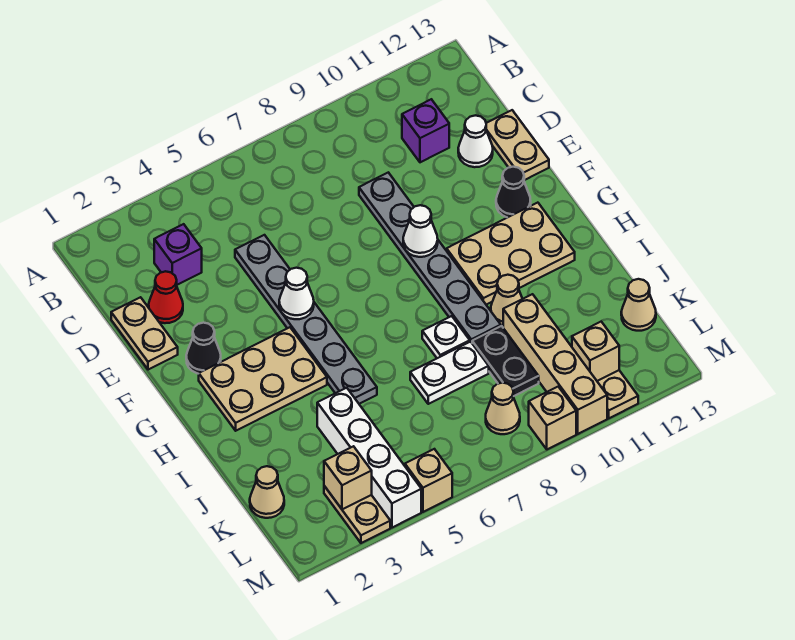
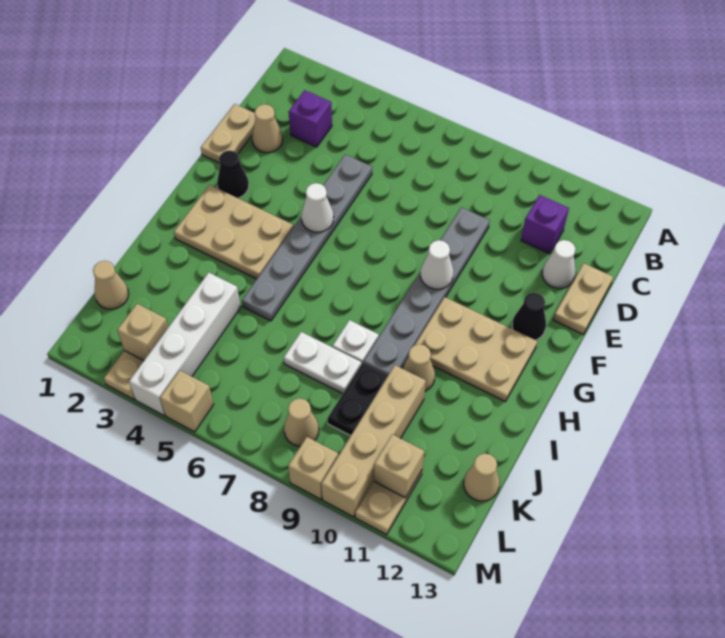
red cone D2 level 1 -> tan cone D2 level 1

